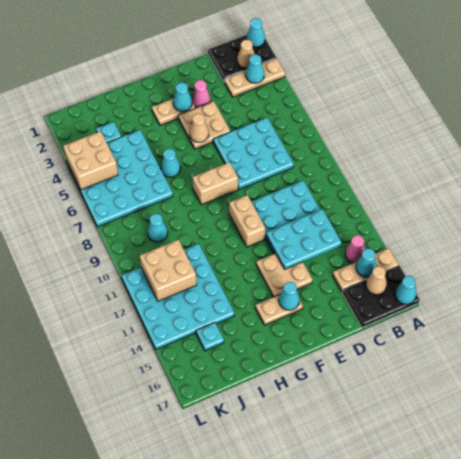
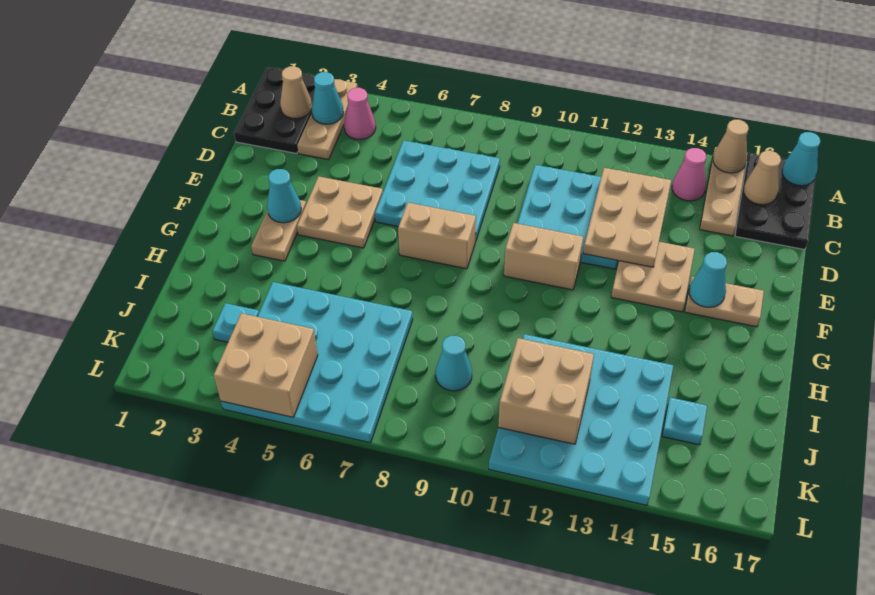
cyan cone A1 level 2 -> none
cyan cone B15 level 2 -> none
cyan plate C12:E13 level 2 -> tan plate C12:E13 level 2
pink cone E3 level 1 -> pink cone B4 level 1
tan cone F5 level 2 -> tan cone A15 level 2
tan brick F8:G8 level 1 -> tan brick F7:F8 level 1
tan plate F15:G15 level 1 -> tan plate F15:F16 level 1
cyan cone H6 level 1 -> none

